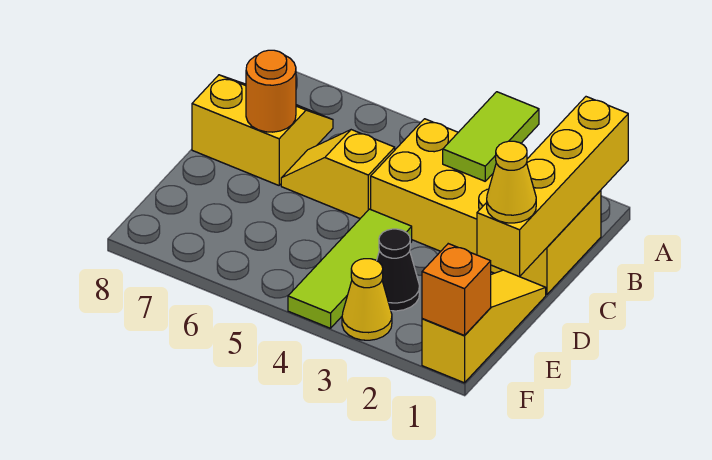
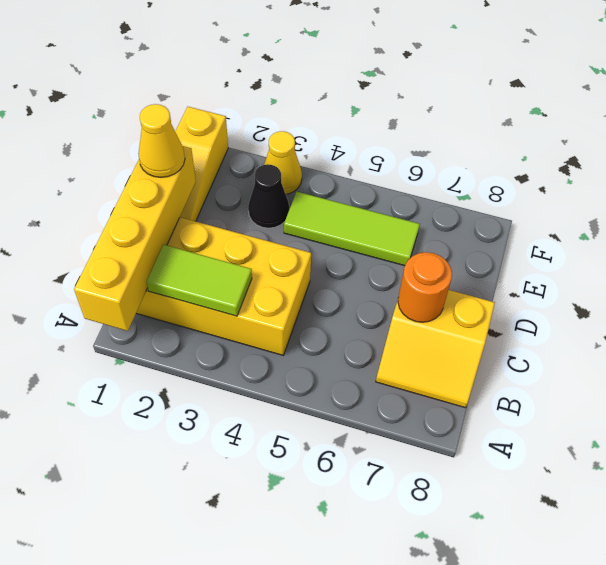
lime tile A3:B3 level 2 -> lime tile B2:B3 level 2
yellow slope C5:C6 level 1 top 5 -> none
lime tile D4:F4 level 1 -> lime tile E4:E6 level 1
orange brick F1 level 2 -> none

